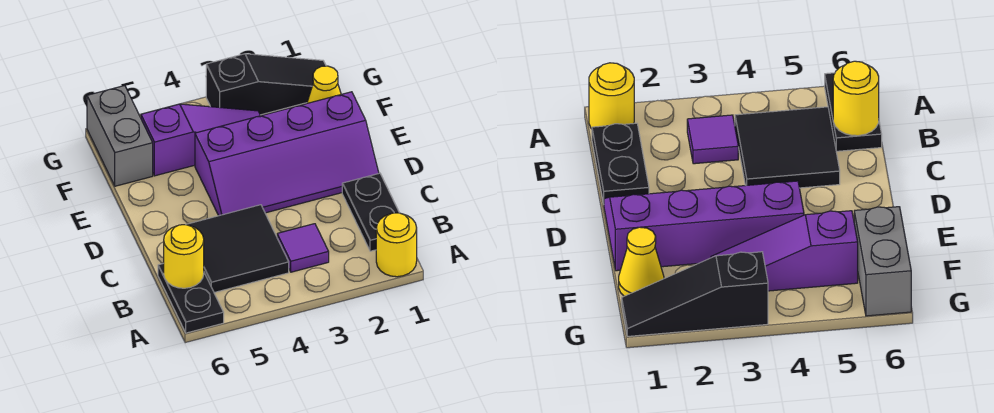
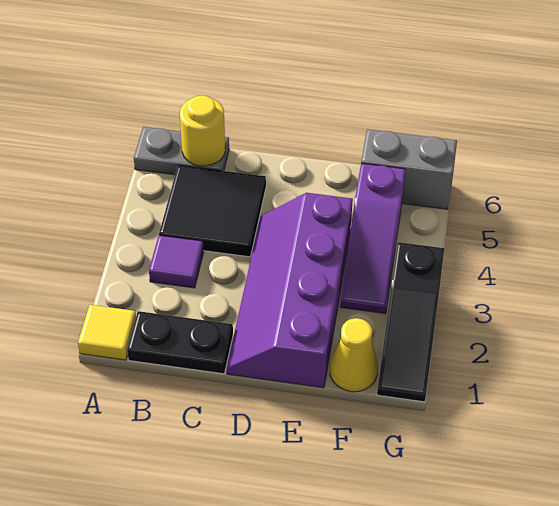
yellow round brick A1 level 1 -> yellow tile A1 level 1
black plate A6:B6 level 1 -> grey plate A6:B6 level 1

